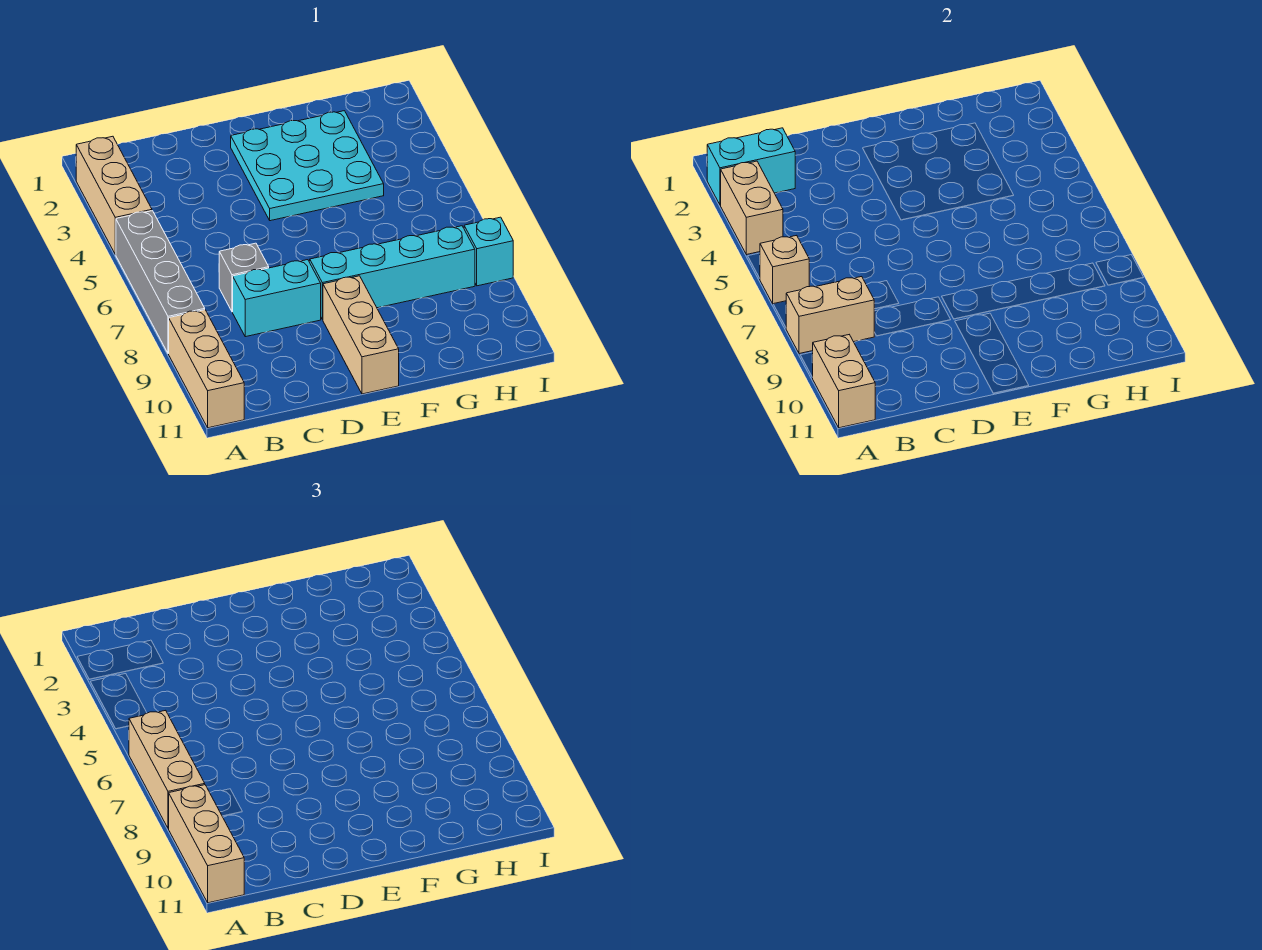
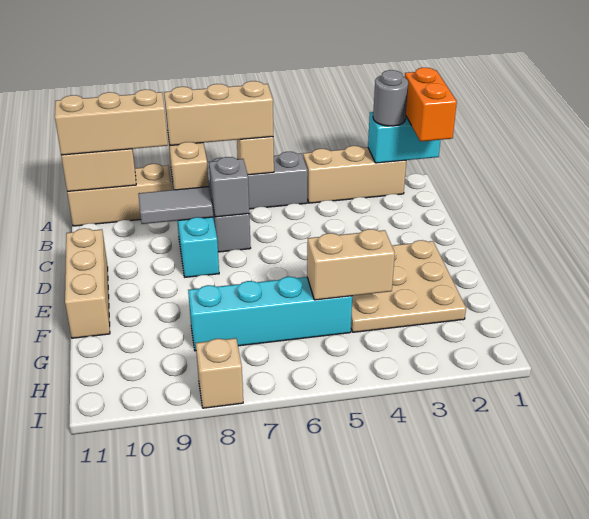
none -> orange brick A1:B1 level 3
cyan brick A2:B2 level 2 -> cyan brick A1:A2 level 2
none -> grey round brick A2 level 3
tan brick A3:A4 level 2 -> tan brick G4:G5 level 2
none -> grey brick C7 level 2
none -> grey tile C8:C9 level 2
cyan plate E2:G4 level 1 -> tan plate E2:G4 level 1
cyan brick E8:H8 level 1 -> cyan brick G5:G8 level 1
tan brick E9:E11 level 1 -> tan brick D11:F11 level 1
cyan brick I8 level 1 -> tan brick I8 level 1

